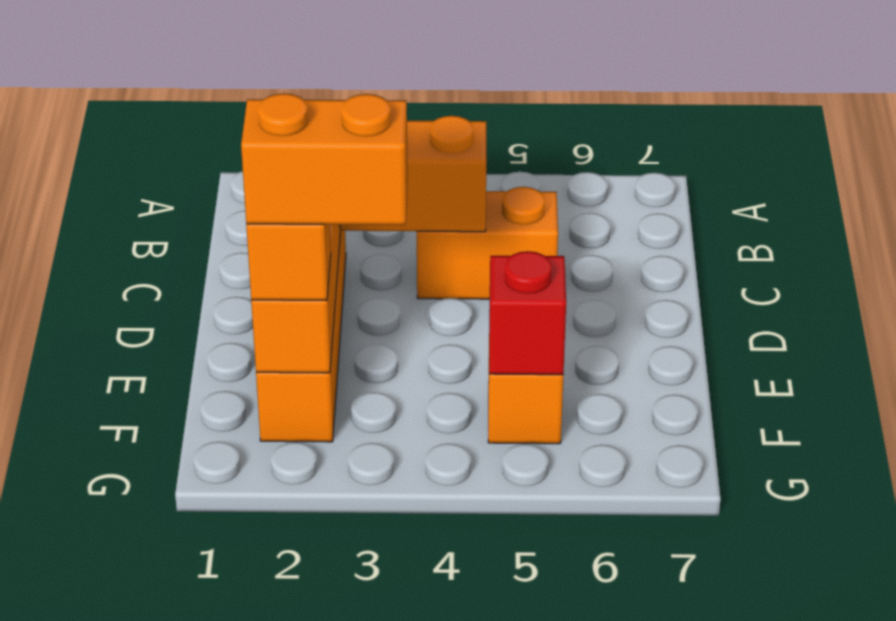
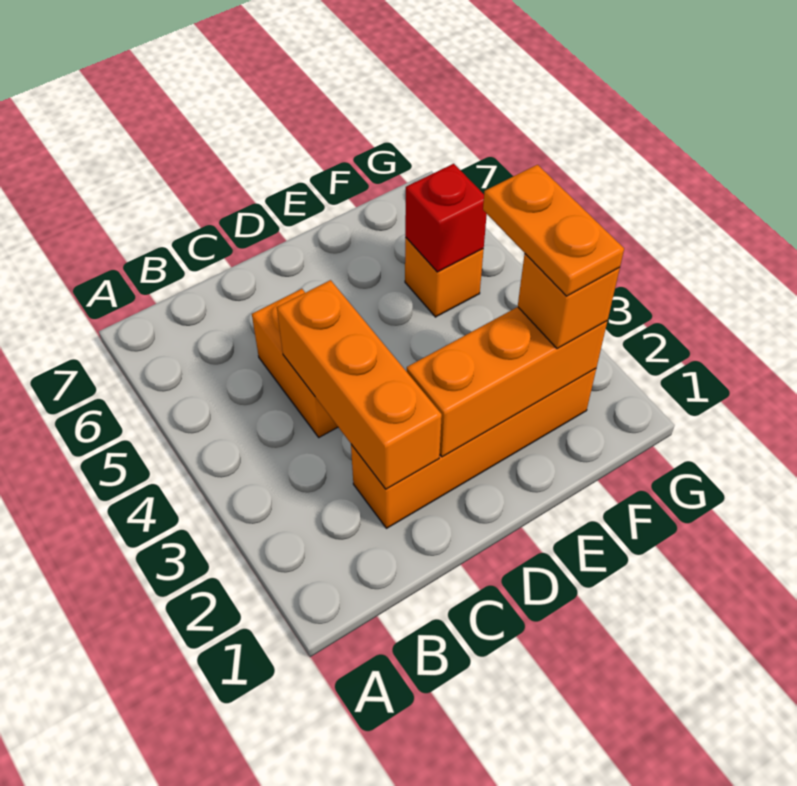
orange brick F2:F3 level 4 -> orange plate F2:F3 level 4

